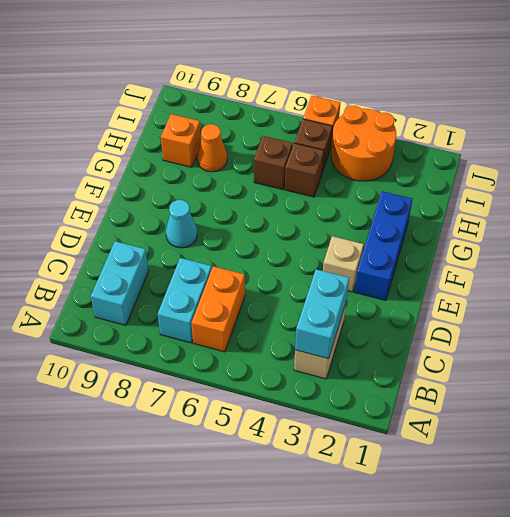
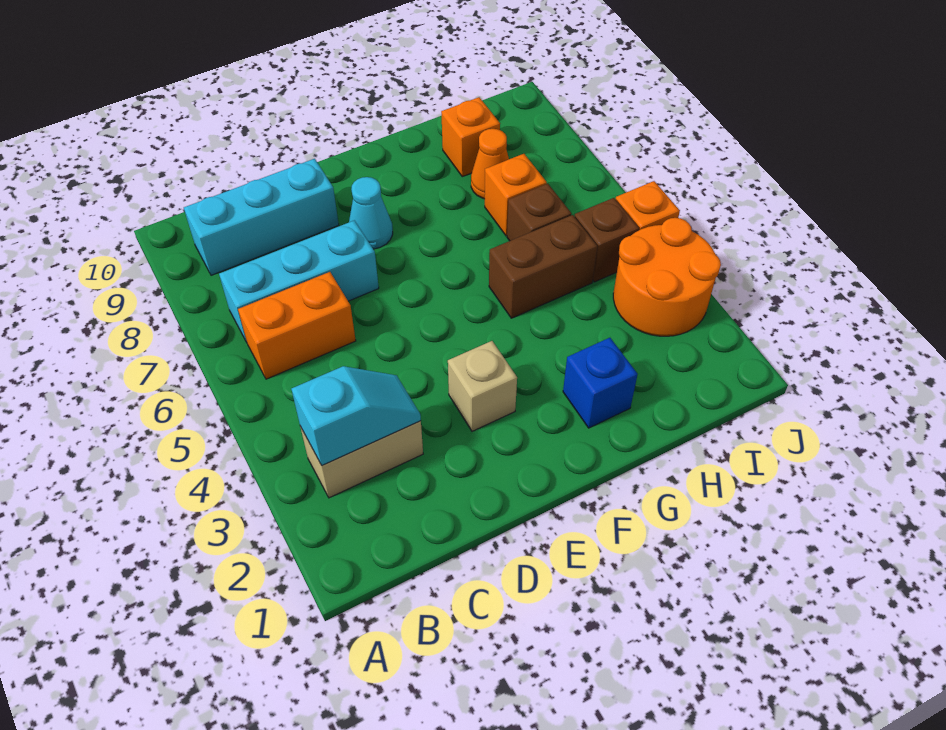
cyan brick B3:C3 level 2 -> cyan slope B3:C3 level 2 top B
cyan brick B7:C7 level 1 -> cyan brick B7:D7 level 1
cyan brick B9:C9 level 1 -> cyan brick B9:D9 level 1
blue brick E2:G2 level 1 -> blue brick G2 level 1
brown brick H5 level 1 -> brown brick G5:H5 level 1
none -> orange brick H7 level 1

